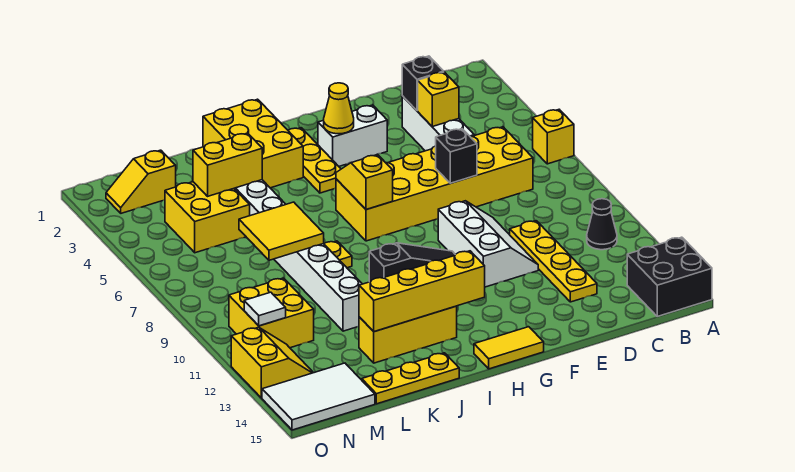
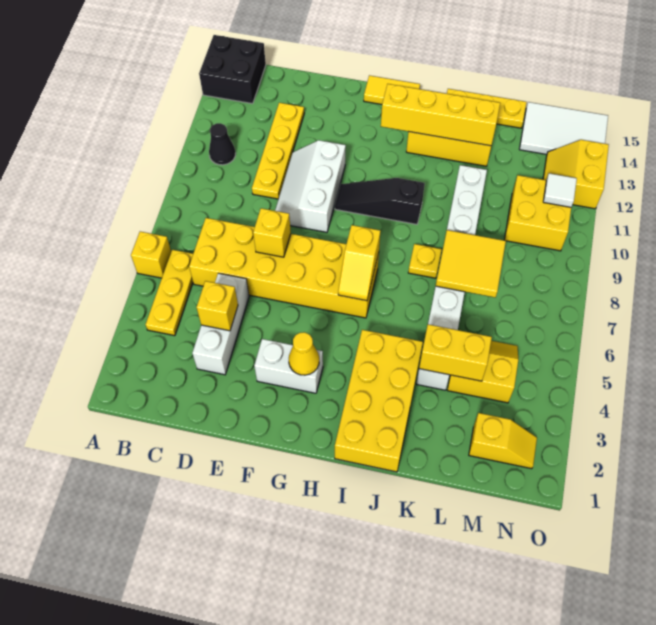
black brick D3 level 2 -> none
black brick E7 level 2 -> yellow brick E7 level 2
yellow plate H2:H4 level 1 -> yellow plate B4:B6 level 1
yellow brick I1:J3 level 1 -> yellow brick I1:J4 level 1
yellow brick L4:M5 level 1 -> yellow slope L4:M5 level 1 top 4

